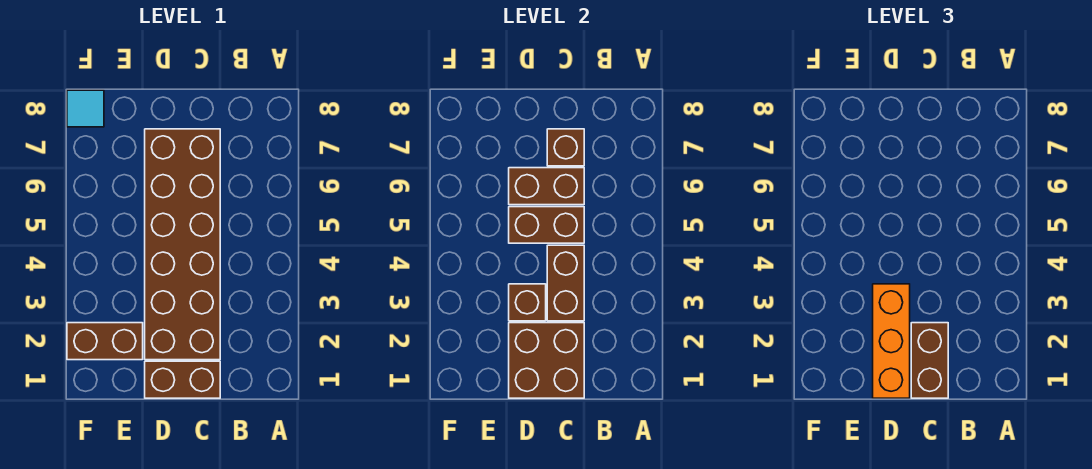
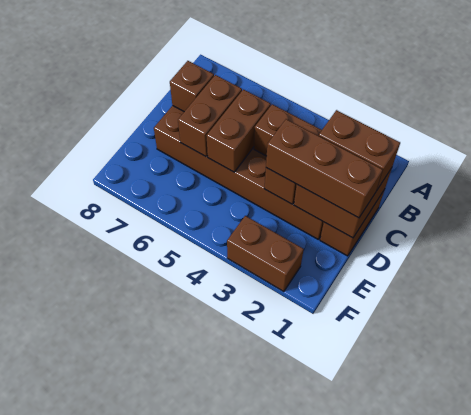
orange brick D1:D3 level 3 -> brown brick D1:D3 level 3
brown brick E2:F2 level 1 -> brown brick F2:F3 level 1
cyan tile F8 level 1 -> none

